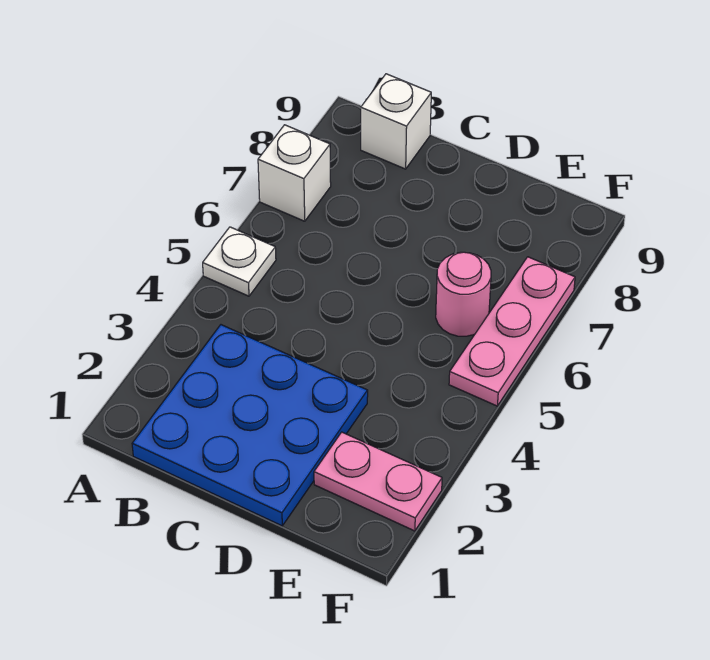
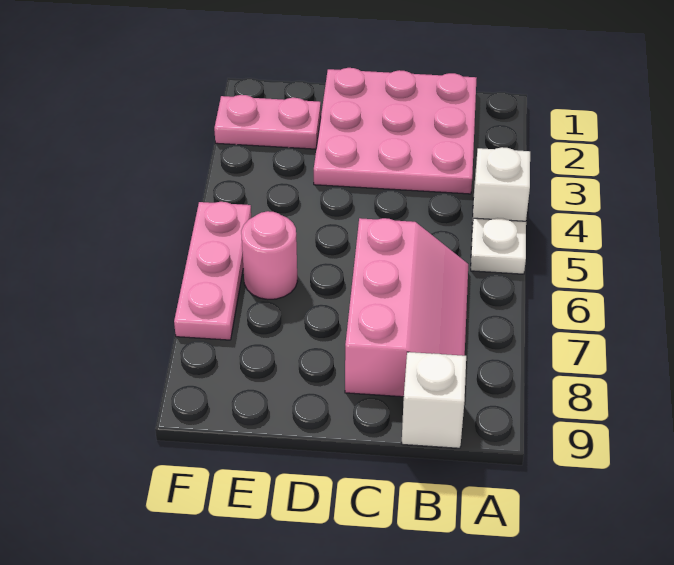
white brick A7 level 1 -> white brick A4 level 1
blue plate B1:D3 level 1 -> pink plate B1:D3 level 1
none -> pink slope B6:C8 level 1 top C

